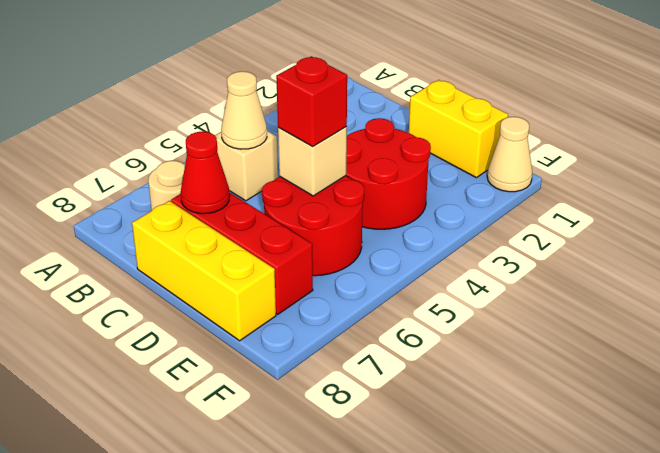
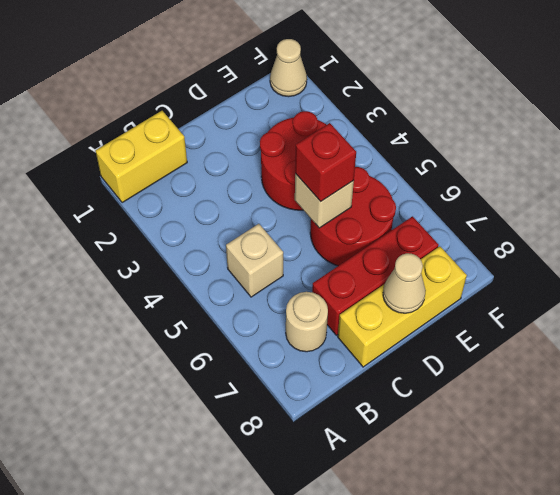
tan cone B5 level 2 -> tan cone D8 level 2
red cone C7 level 2 -> none
yellow brick D1:E1 level 1 -> yellow brick A1:B1 level 1

